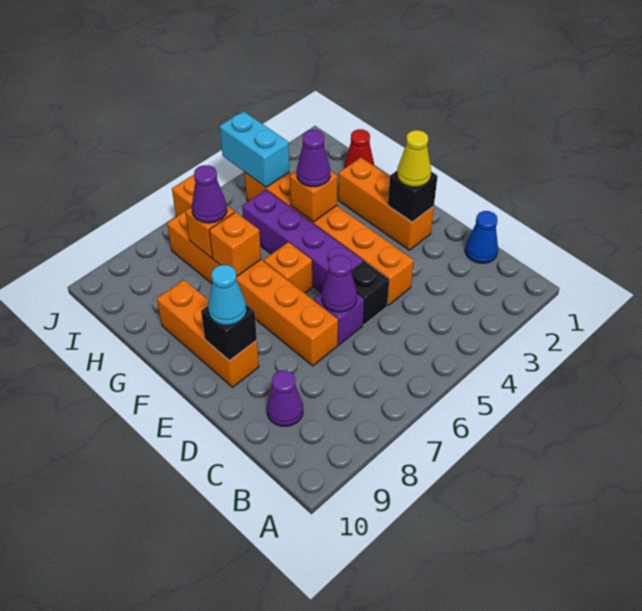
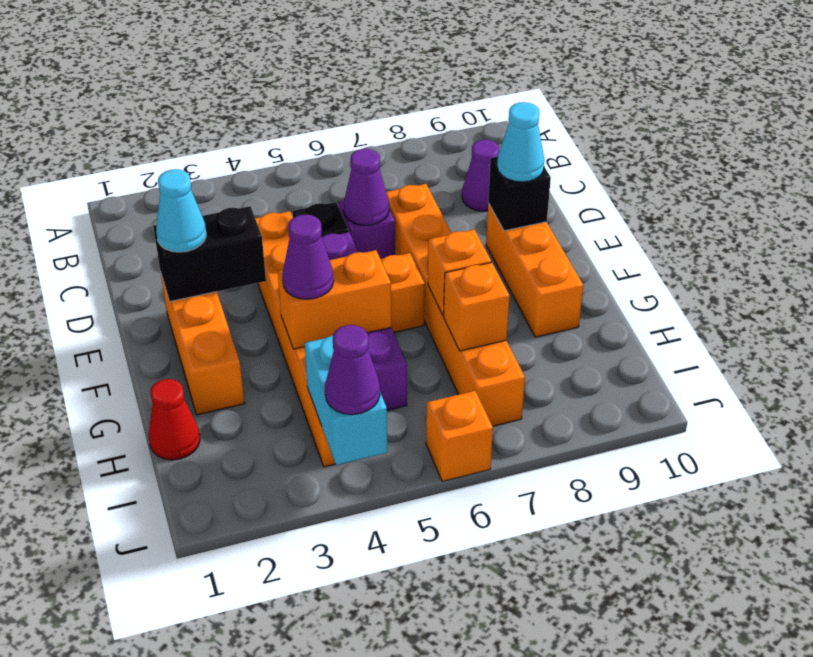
blue cone C1 level 1 -> none
black brick E2 level 2 -> black brick E2:E3 level 2
yellow cone E2 level 3 -> cyan cone E2 level 3
orange brick G4 level 2 -> orange brick G4:G5 level 2
purple cone H7 level 3 -> purple cone J4 level 3

